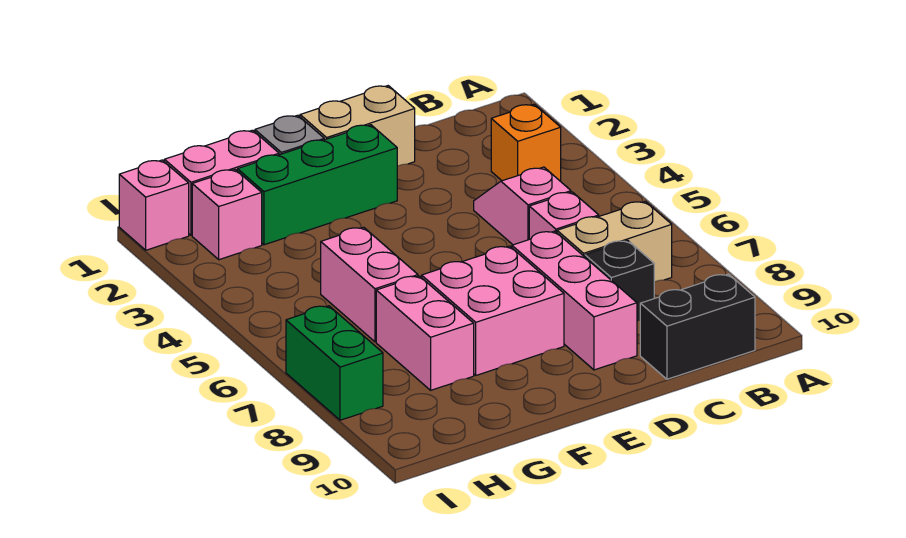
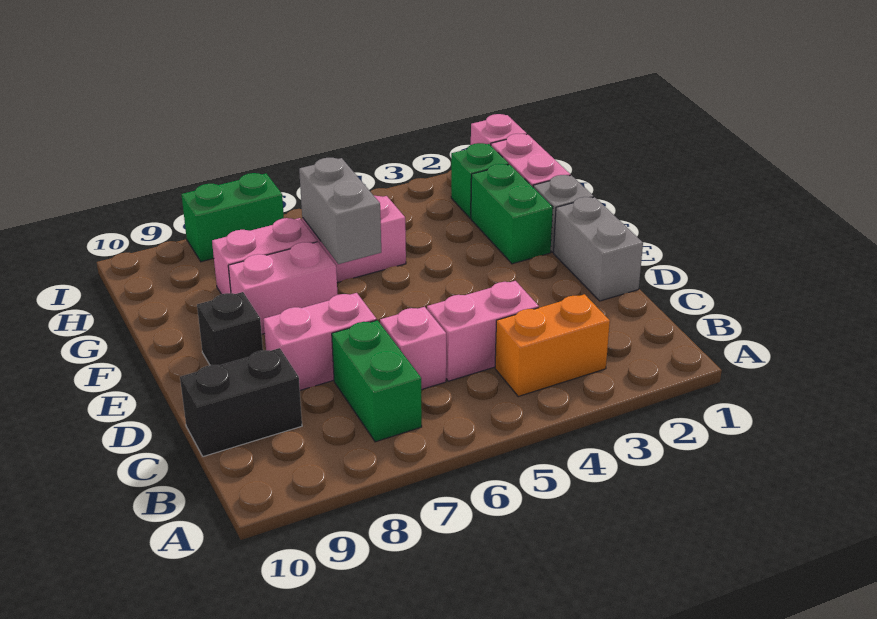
orange brick B3 level 1 -> orange brick B3:B4 level 1
tan brick B7:C7 level 1 -> green brick B7:C7 level 1
black brick B10:C10 level 1 -> black brick C9:C10 level 1
pink slope C4:C5 level 1 top 5 -> pink brick C4:C5 level 1
black brick C8 level 1 -> black brick E9 level 1
tan brick D1:E1 level 1 -> grey brick D1:E1 level 1
pink brick D7:D9 level 1 -> pink brick D7:D8 level 1
green brick E2:G2 level 1 -> green brick F2:G2 level 1
pink brick E7:F8 level 1 -> pink brick F7:F8 level 1
none -> grey brick F6:G6 level 2
pink brick H2 level 1 -> green brick H2 level 1

